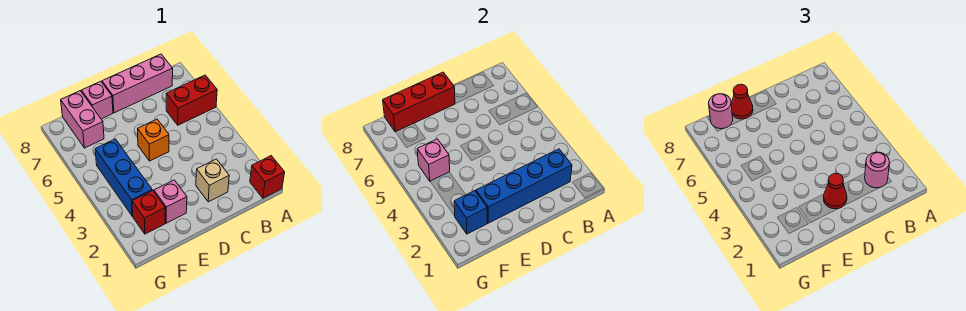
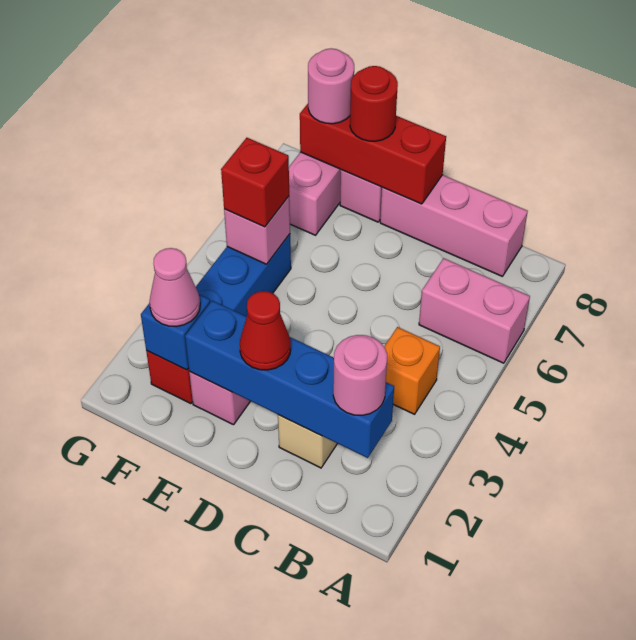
red brick A1 level 1 -> red brick F5 level 3
red brick A6:B6 level 1 -> pink brick A6:B6 level 1
orange brick D5 level 1 -> orange brick B4 level 1
red cone E8 level 3 -> red round brick E8 level 3
none -> pink cone F2 level 3

